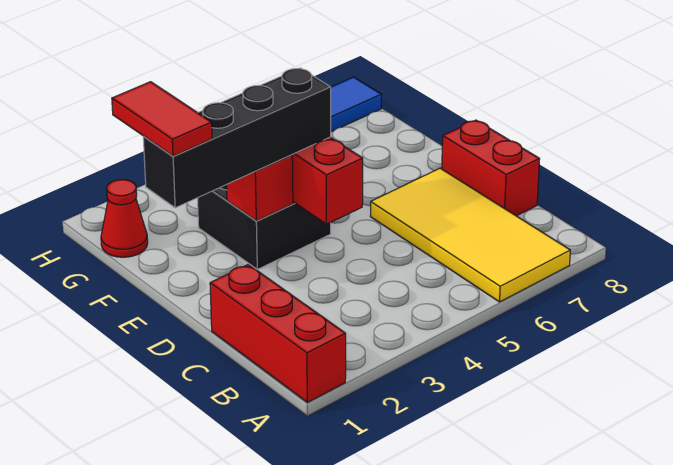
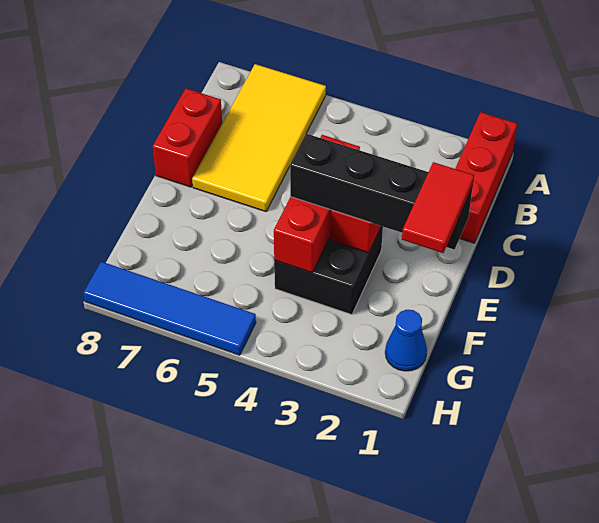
red cone G1 level 1 -> blue cone G1 level 1

